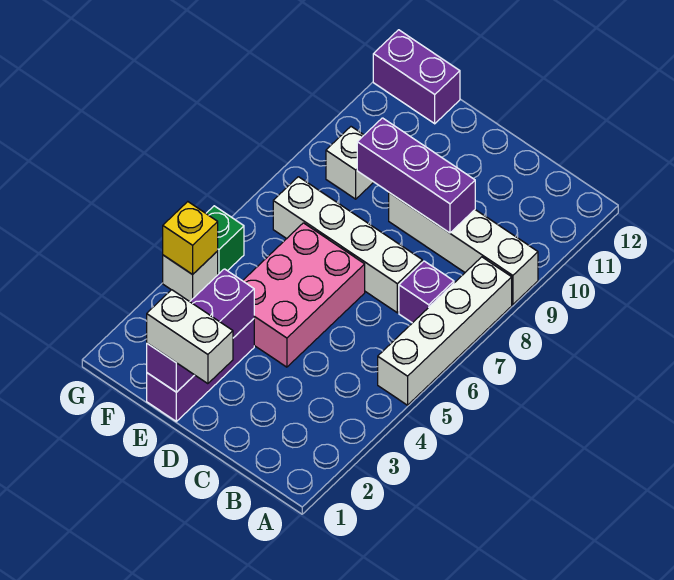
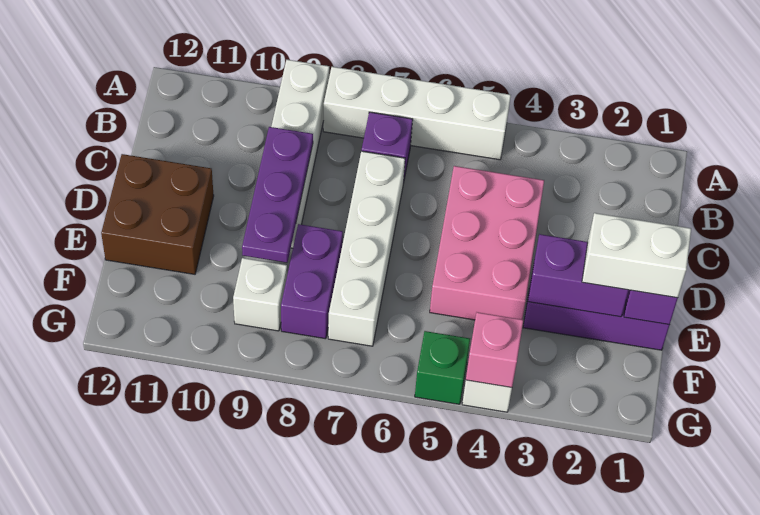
purple brick C9:E9 level 2 -> purple plate C9:E9 level 2
white brick D1:E1 level 3 -> white brick E1:E2 level 3
pink brick D4:E6 level 1 -> pink brick C4:E5 level 1
none -> brown brick D11:E12 level 1
purple brick F12:G12 level 1 -> purple brick E8:F8 level 1
yellow brick G4 level 2 -> pink brick G4 level 2

